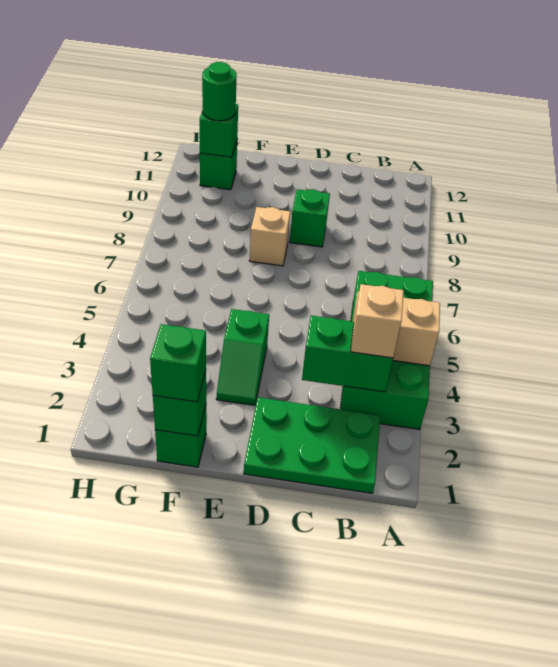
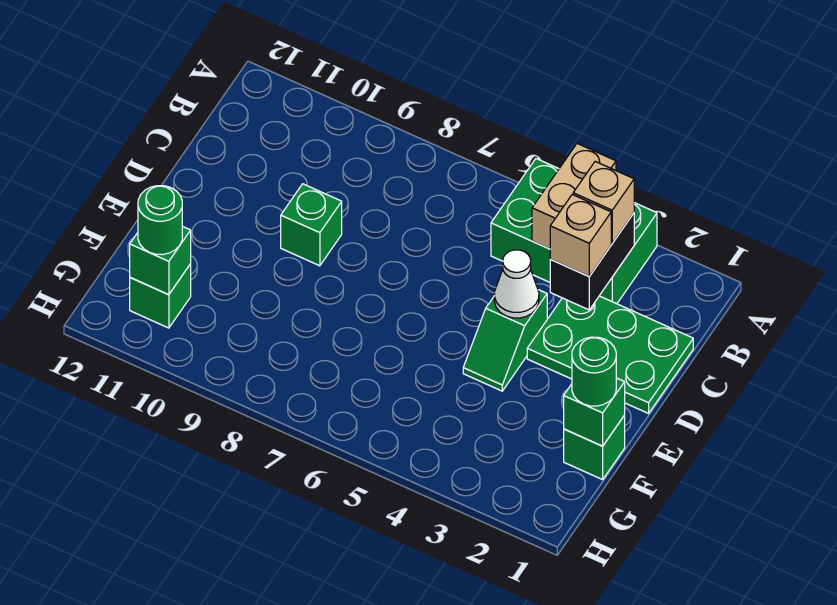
green brick A3:B6 level 1 -> green brick A3:B5 level 1
green plate B1:D2 level 1 -> green plate C1:D3 level 1
green brick B3:C3 level 2 -> black brick B3:C3 level 2
none -> white cone D4 level 2
green slope E3:E4 level 1 top 4 -> green slope D4:E4 level 1 top D
tan brick E8 level 1 -> tan brick C3 level 3
green brick F1 level 3 -> green round brick F1 level 3

